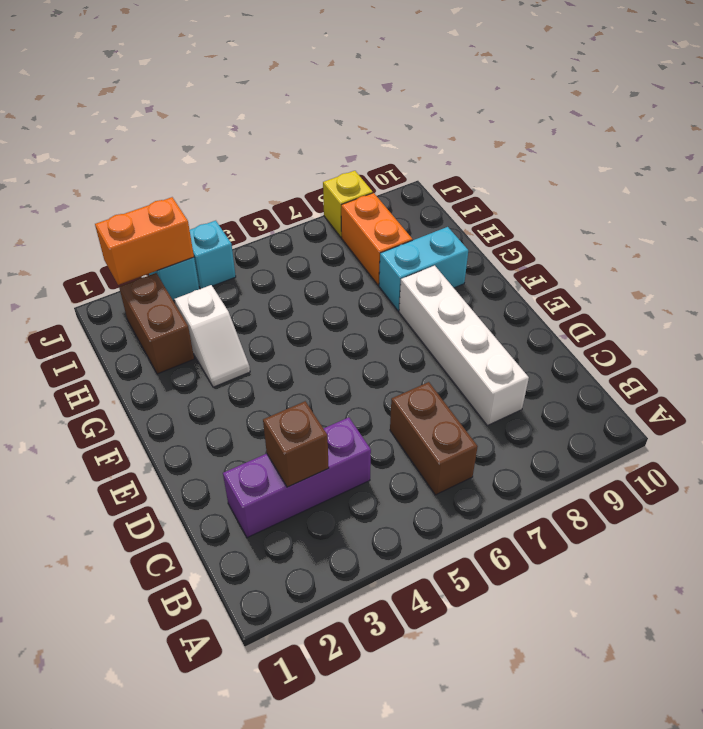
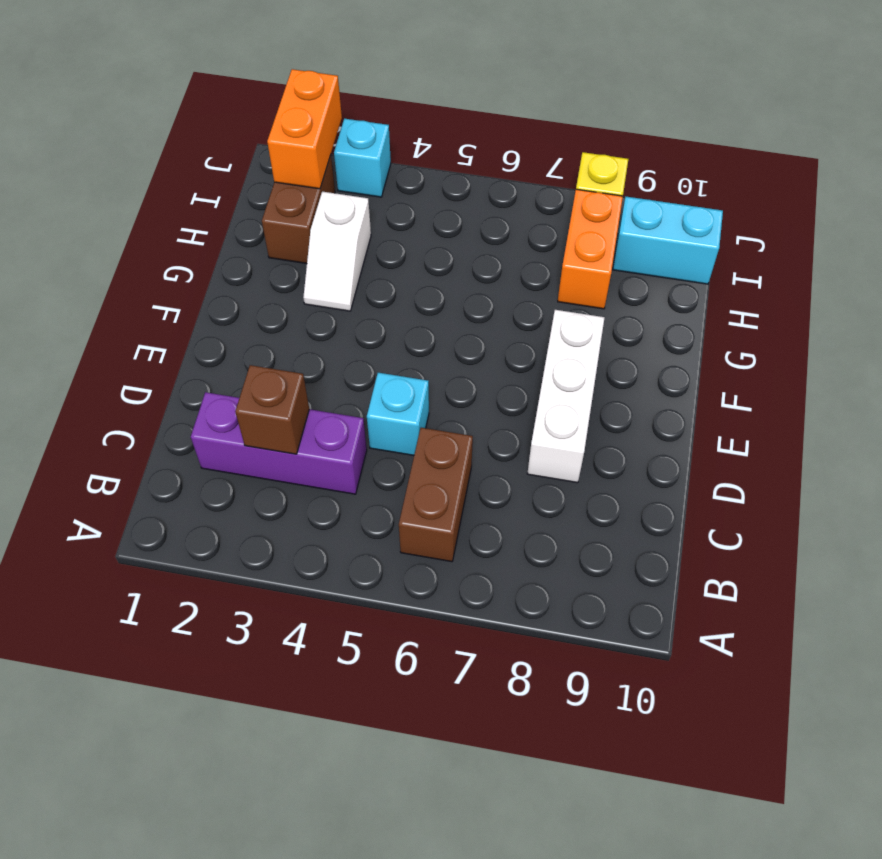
white brick C8:F8 level 1 -> white brick D8:F8 level 1
cyan brick G8:G9 level 1 -> cyan brick I9:I10 level 1
orange brick J2:J3 level 2 -> orange brick I2:J2 level 2
cyan brick J4 level 1 -> cyan brick D5 level 1

